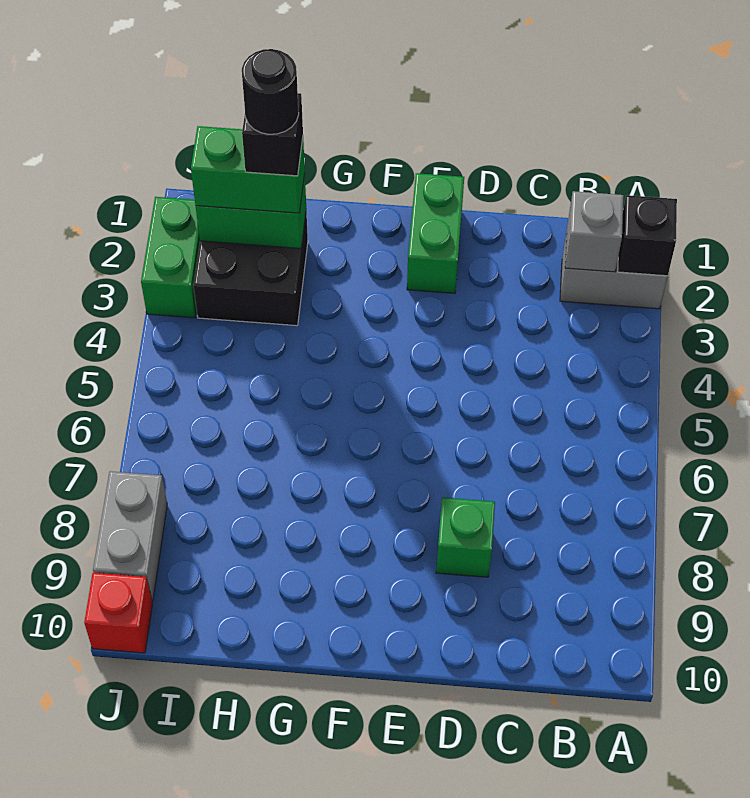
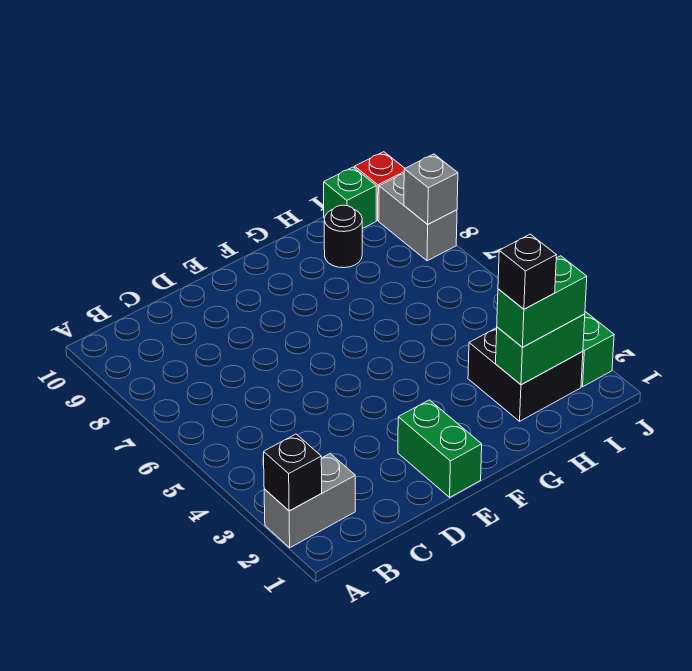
grey brick B2 level 2 -> grey brick J8 level 2
green brick D8 level 1 -> green brick I10 level 1
black round brick H2 level 5 -> black round brick H9 level 1

